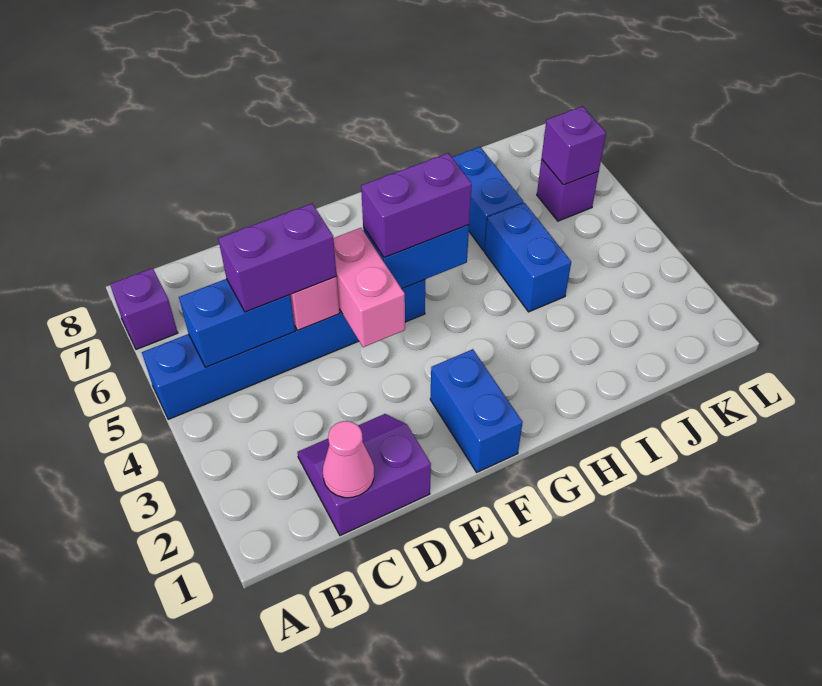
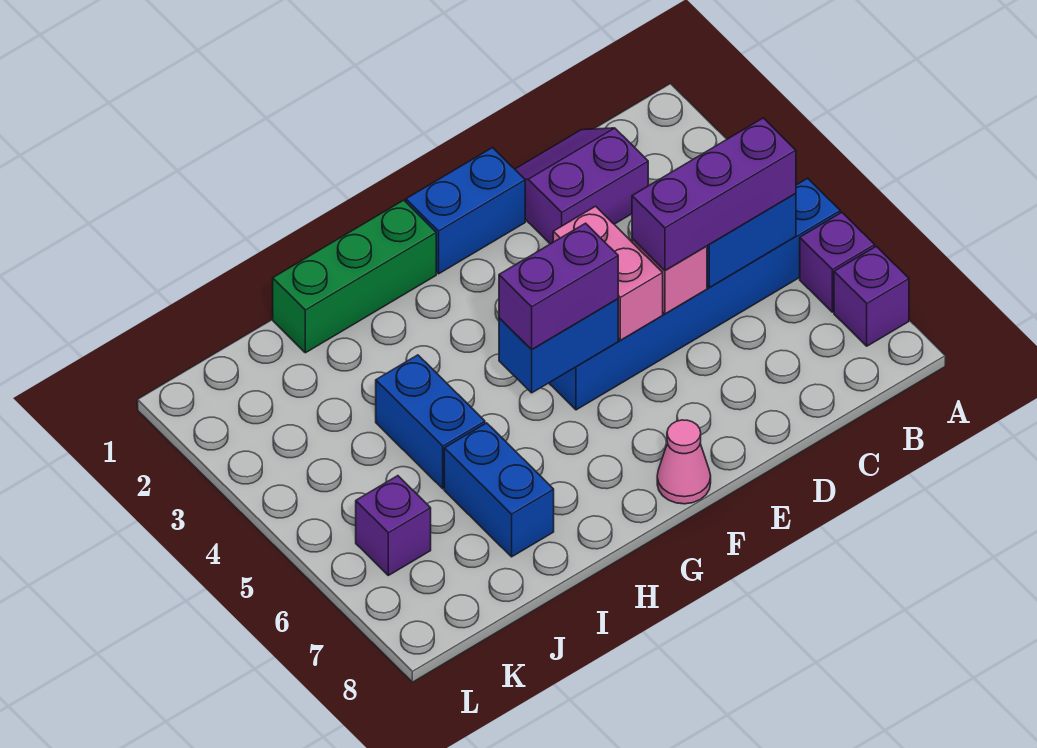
purple slope C1:D2 level 1 top 1 -> purple slope C1:D2 level 1 top 2
pink cone C1 level 2 -> pink cone F8 level 1
purple brick C5:D5 level 3 -> purple brick B5:D5 level 3
blue brick F1:F2 level 1 -> blue brick E1:F1 level 1
none -> green brick G1:I1 level 1
purple brick K6 level 2 -> purple brick A6 level 1

